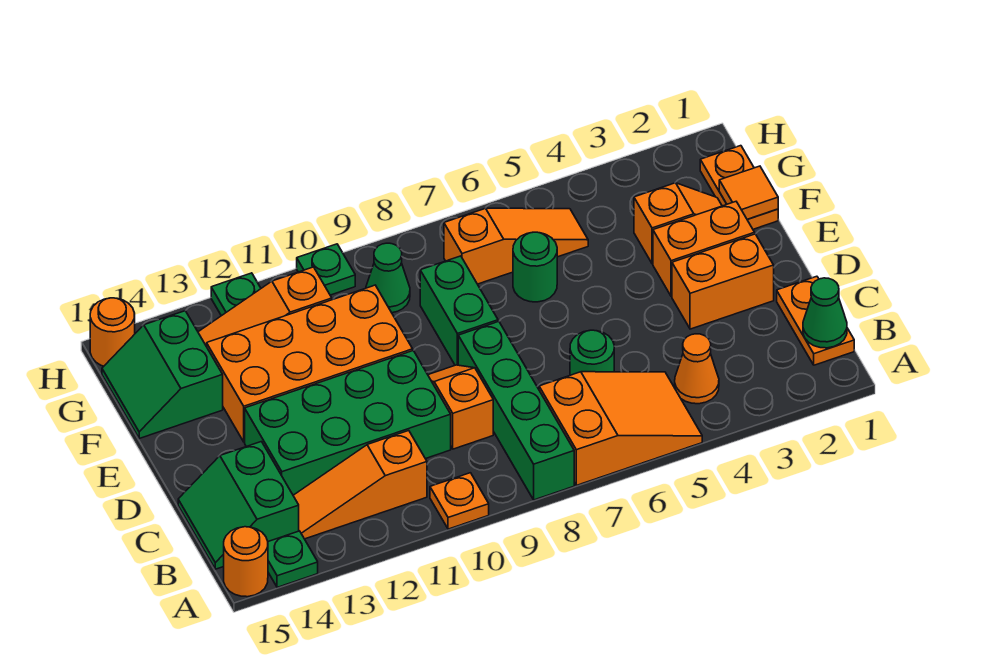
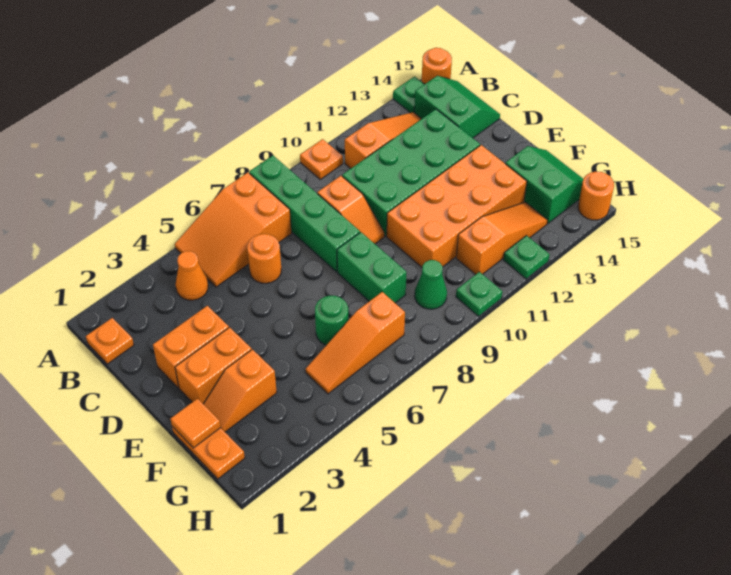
orange plate B1:C1 level 1 -> orange plate B1 level 1
green cone B1 level 2 -> none
green round brick C6 level 1 -> orange round brick C6 level 1

